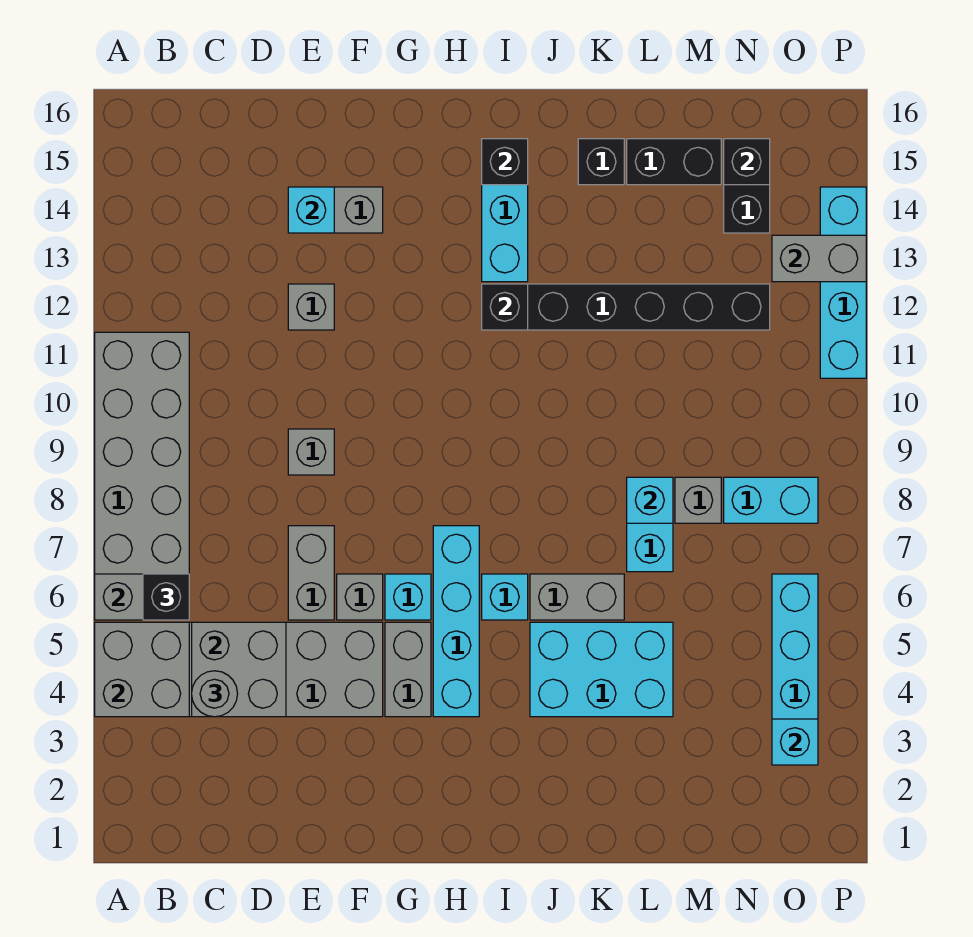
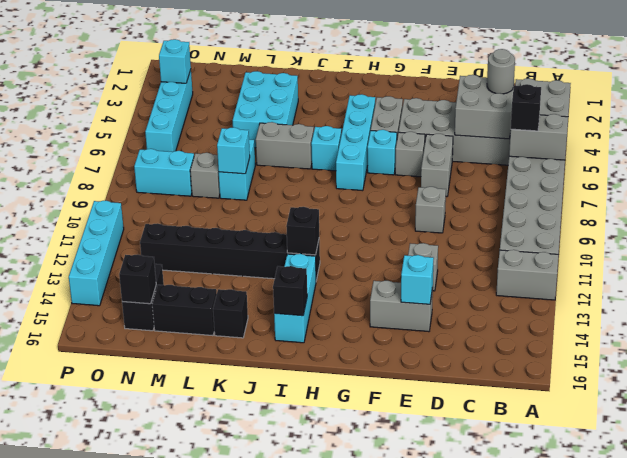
cyan brick J4:L5 level 1 -> cyan brick K3:L5 level 1
grey brick O13:P13 level 2 -> grey brick A12:B12 level 1

